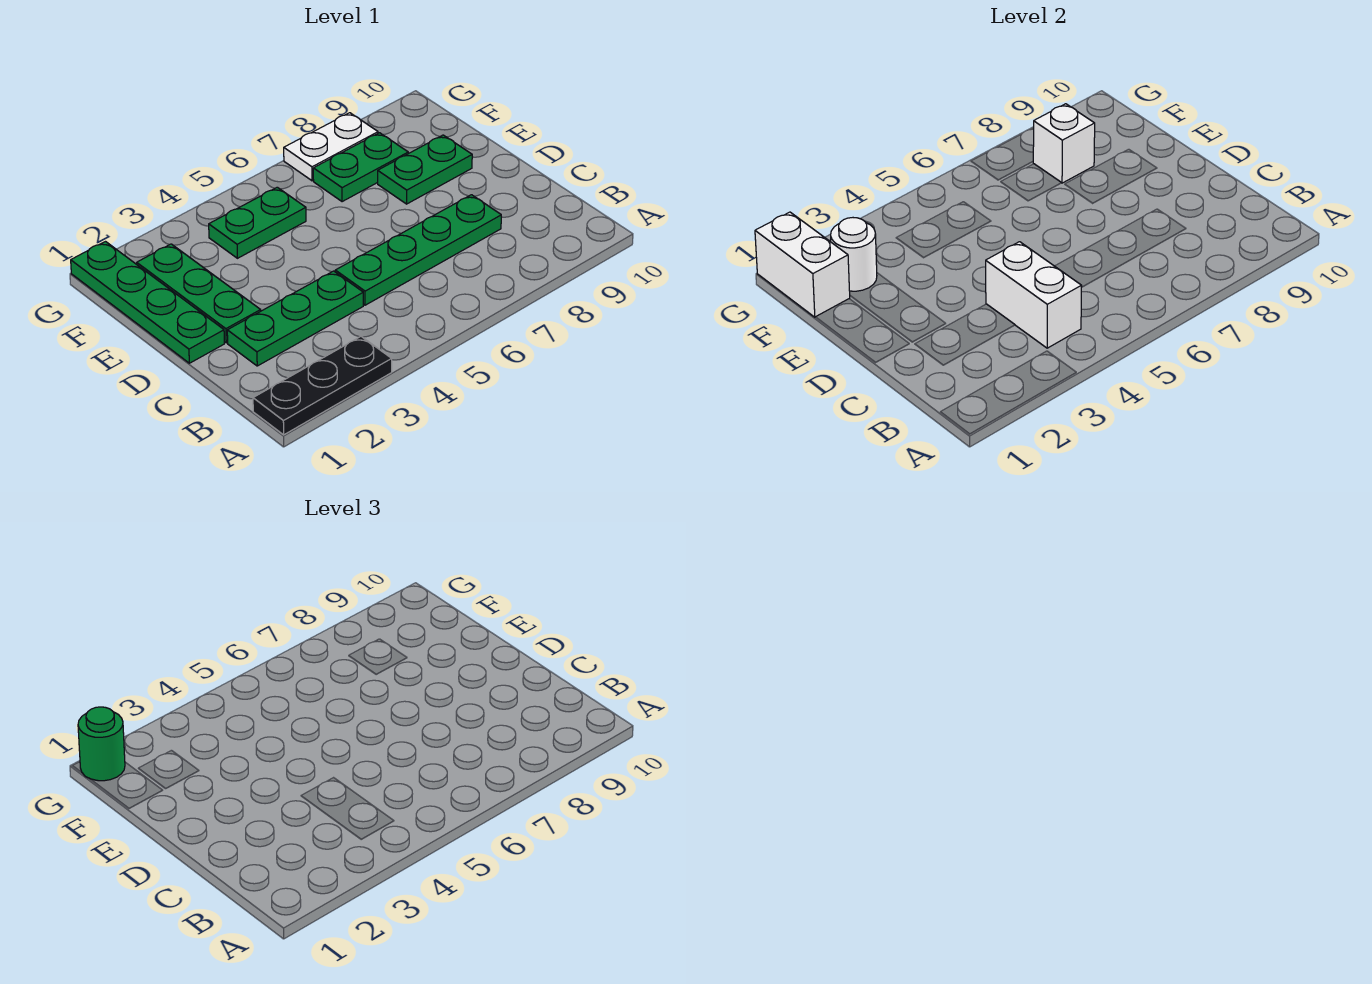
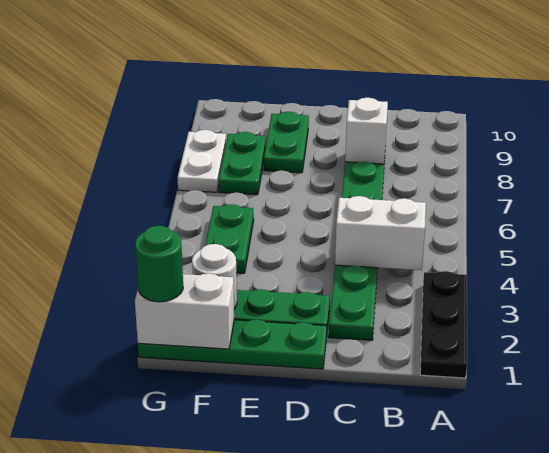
white brick F8 level 2 -> white brick C8 level 2

